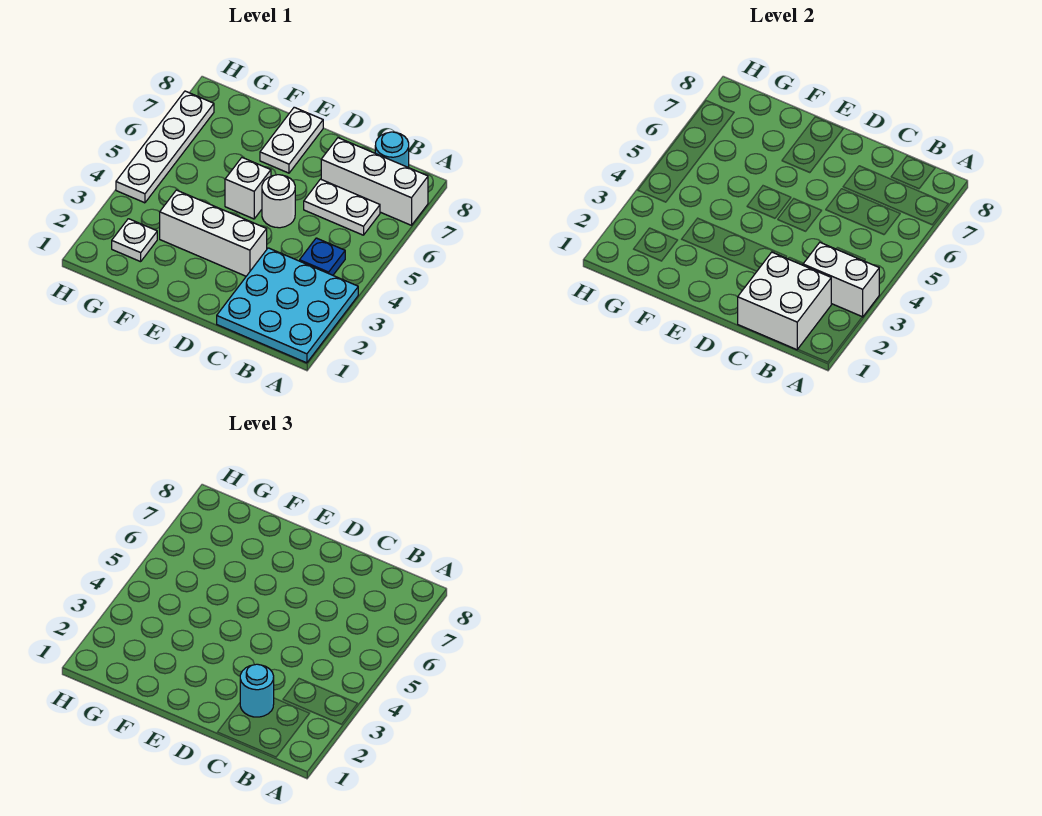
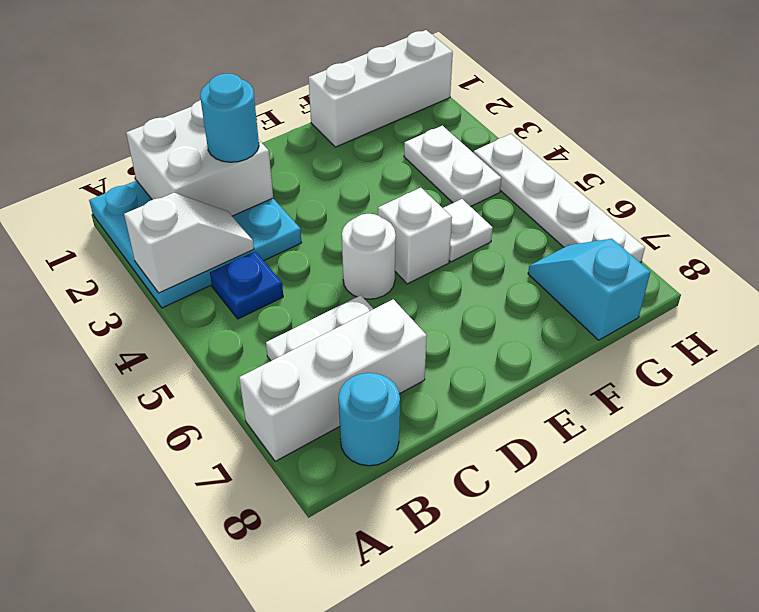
white brick A3:B3 level 2 -> white slope A3:B3 level 2 top A
white brick D3:F3 level 1 -> white brick F1:H1 level 1
white plate E7:E8 level 1 -> white plate G3:G4 level 1
white plate G2 level 1 -> white plate F5 level 1
none -> cyan slope G7:G8 level 1 top 8

